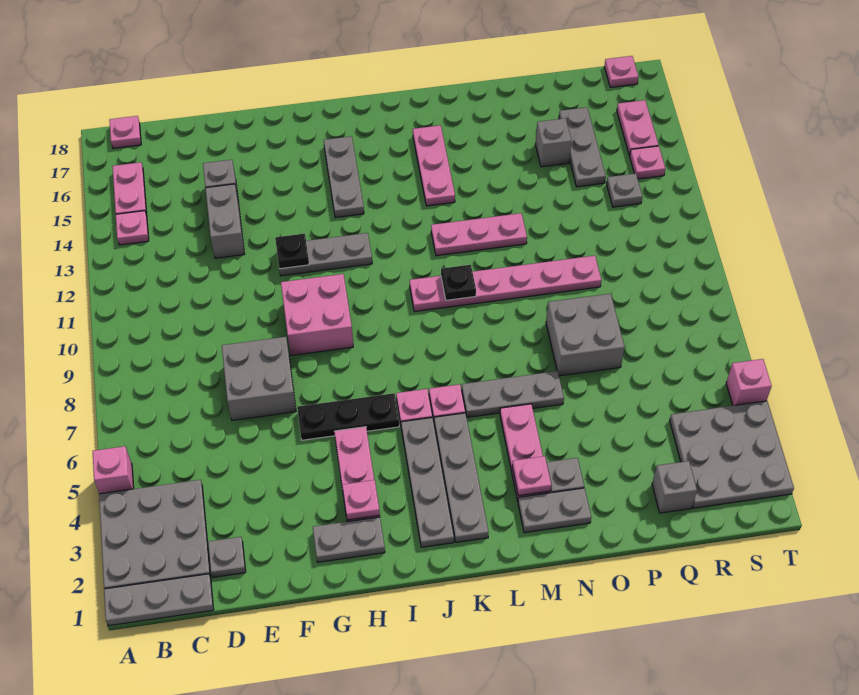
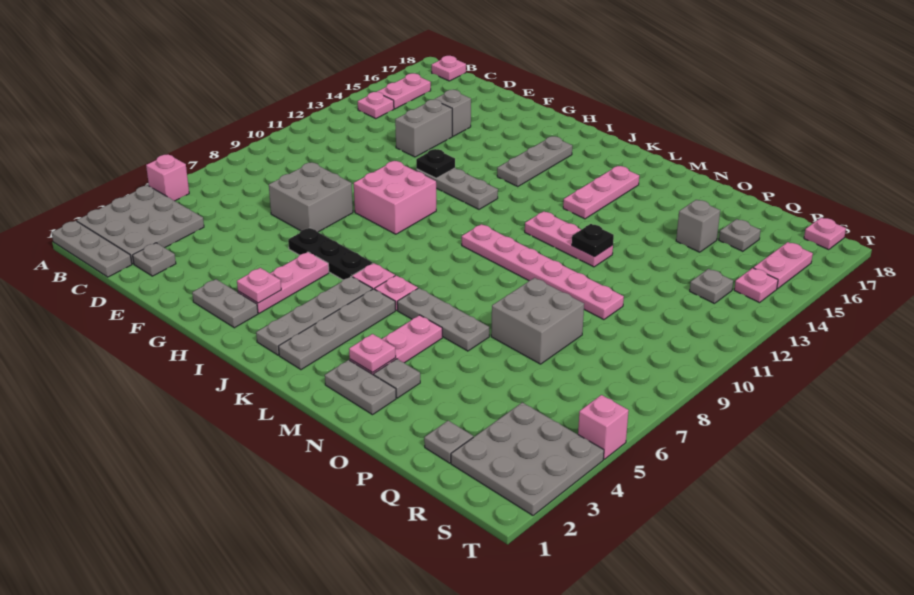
black plate L10 level 2 -> black plate N12 level 2
grey brick Q2 level 1 -> grey plate Q2 level 1
grey plate Q14:Q16 level 1 -> grey plate Q16 level 1

